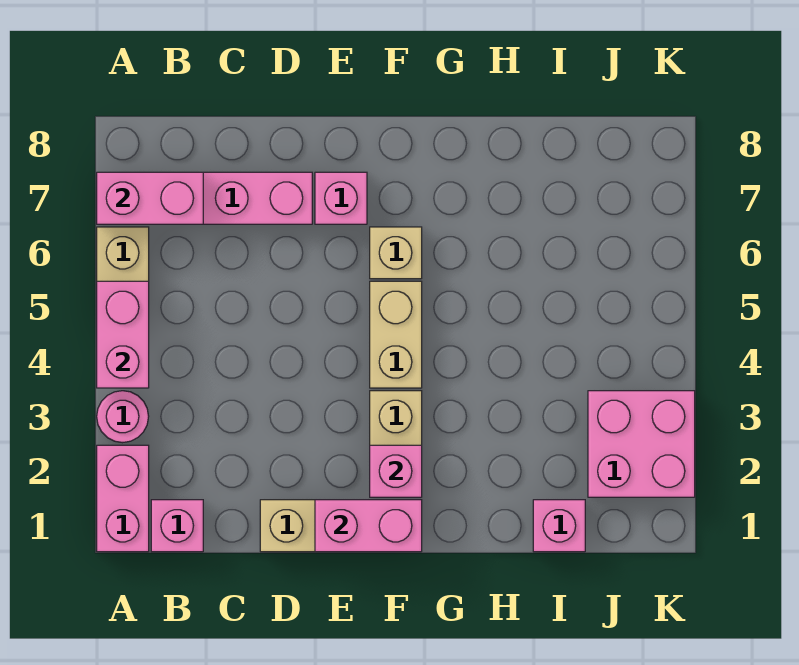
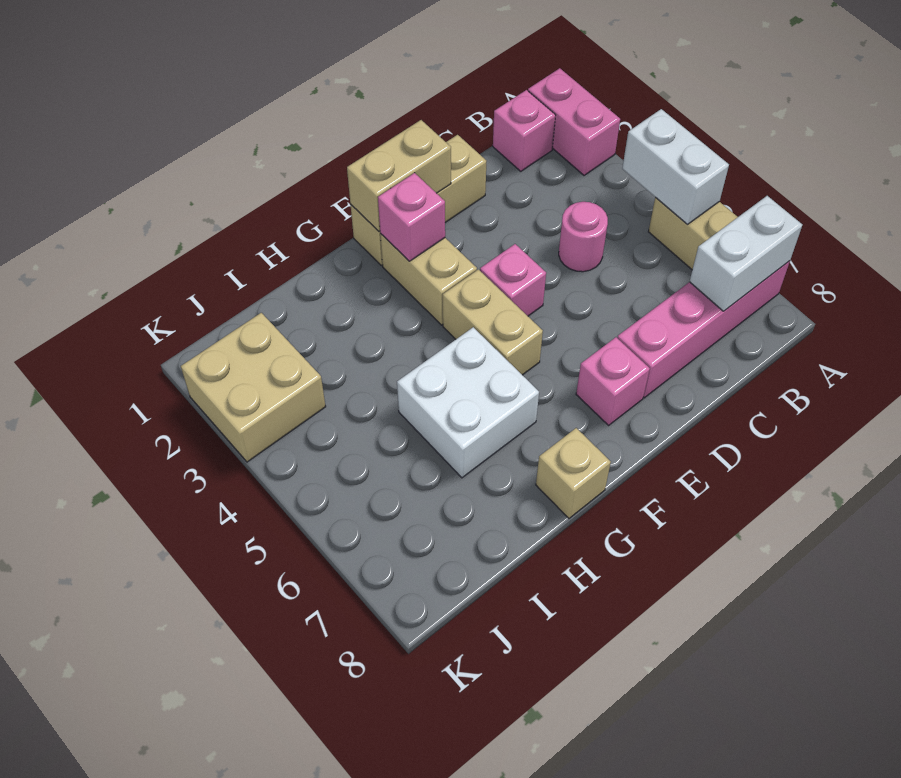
pink round brick A3 level 1 -> pink round brick C4 level 1
pink brick A4:A5 level 2 -> white brick A4:A5 level 2
pink brick A7:B7 level 2 -> white brick A7:B7 level 2
pink brick E1:F1 level 2 -> tan brick E1:F1 level 2
tan brick F6 level 1 -> tan brick G8 level 1
none -> white brick G5:H6 level 1
pink brick I1 level 1 -> pink brick E4 level 1
pink brick J2:K3 level 1 -> tan brick J2:K3 level 1

